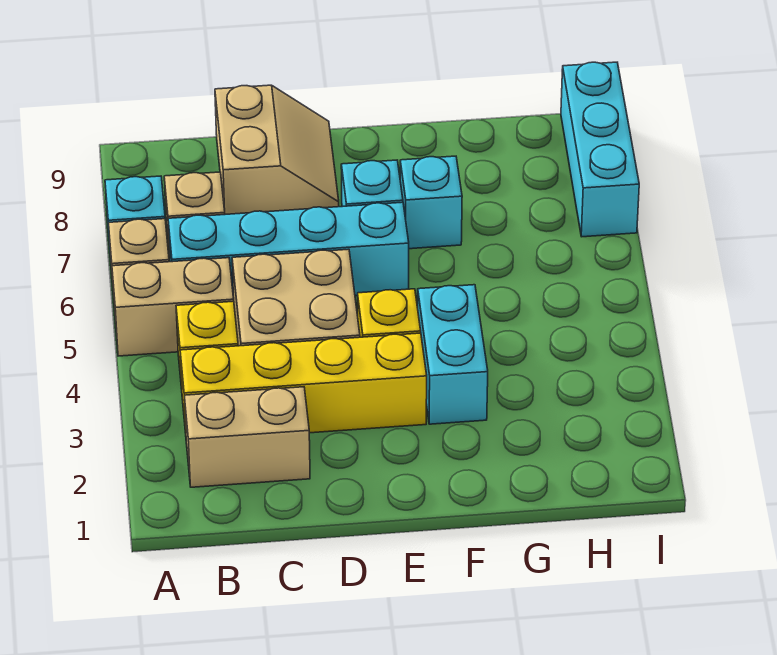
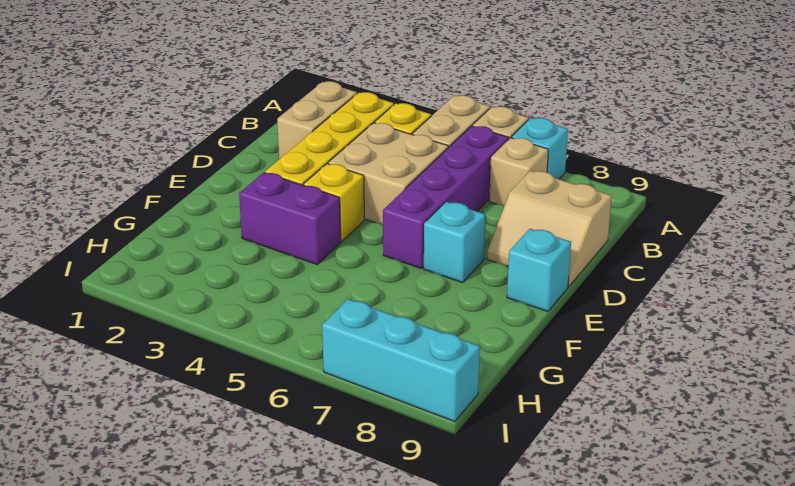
cyan brick B6:E6 level 1 -> purple brick B6:E6 level 1
cyan brick F3:F4 level 1 -> purple brick F3:F4 level 1
cyan brick F7 level 1 -> cyan brick E9 level 1

